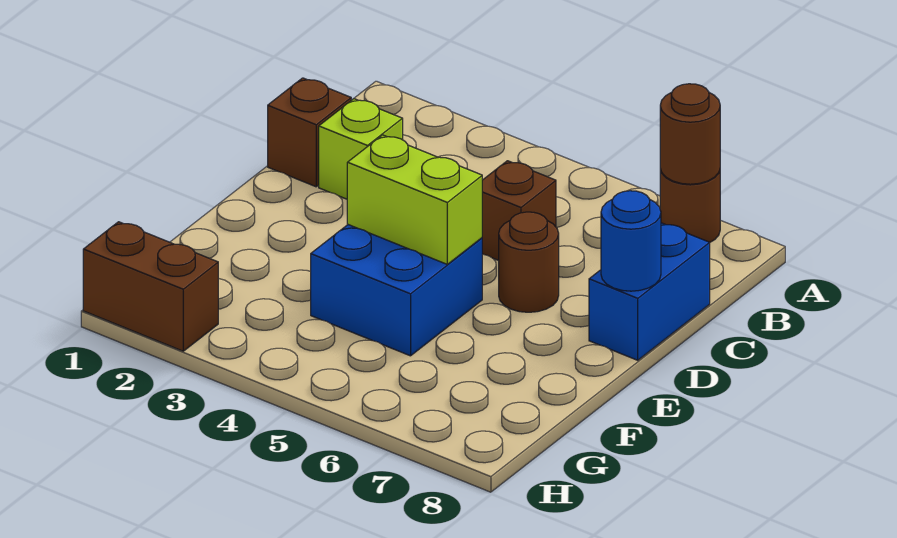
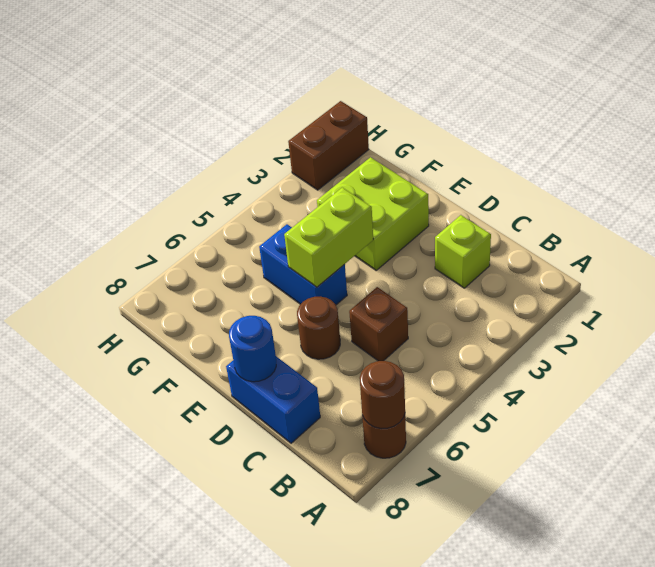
brown brick C1 level 1 -> none
none -> lime brick E2:F3 level 1
blue brick E4:F5 level 1 -> blue brick E5:F5 level 1

